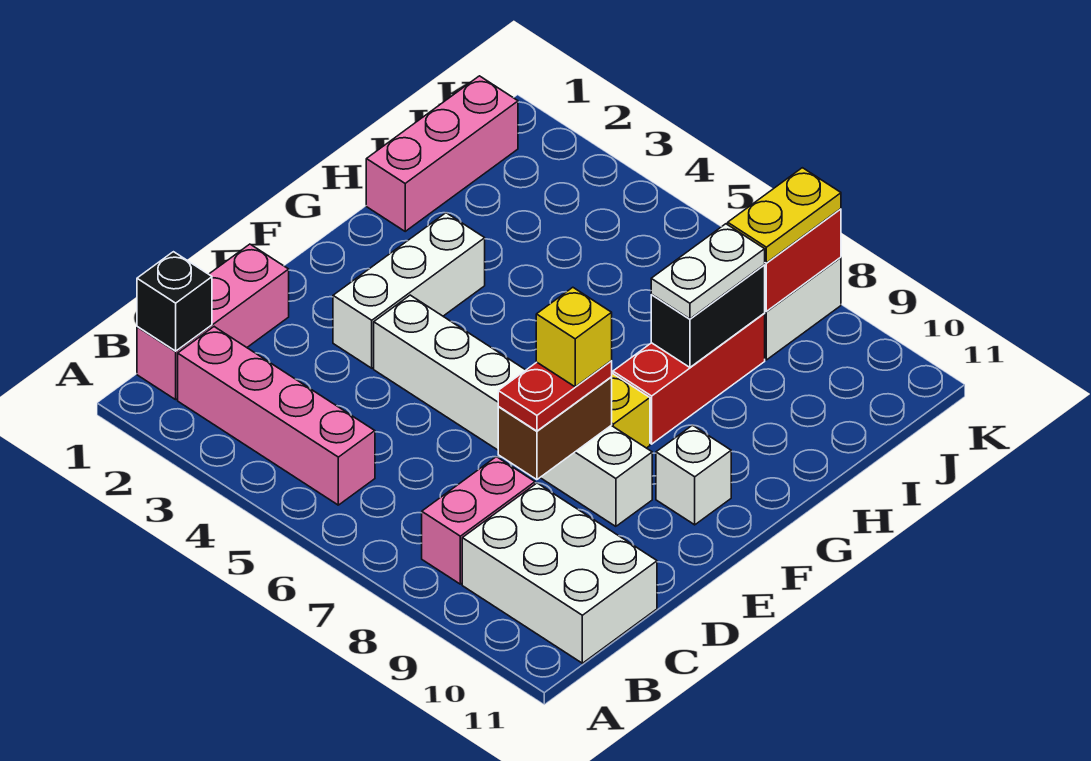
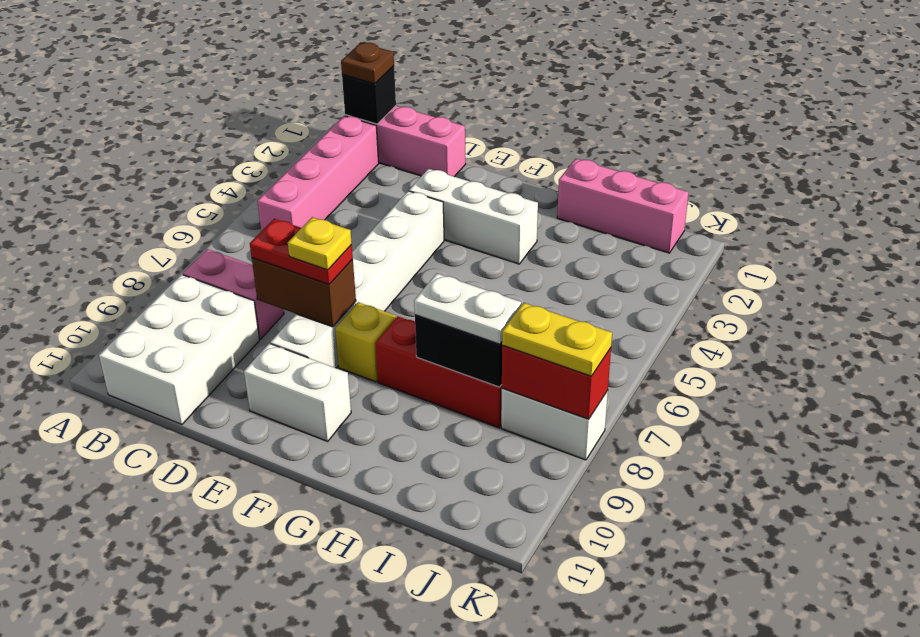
none -> brown plate B1 level 3
yellow brick E8 level 4 -> yellow plate E8 level 4
white brick F10 level 1 -> white brick E10:F10 level 1

